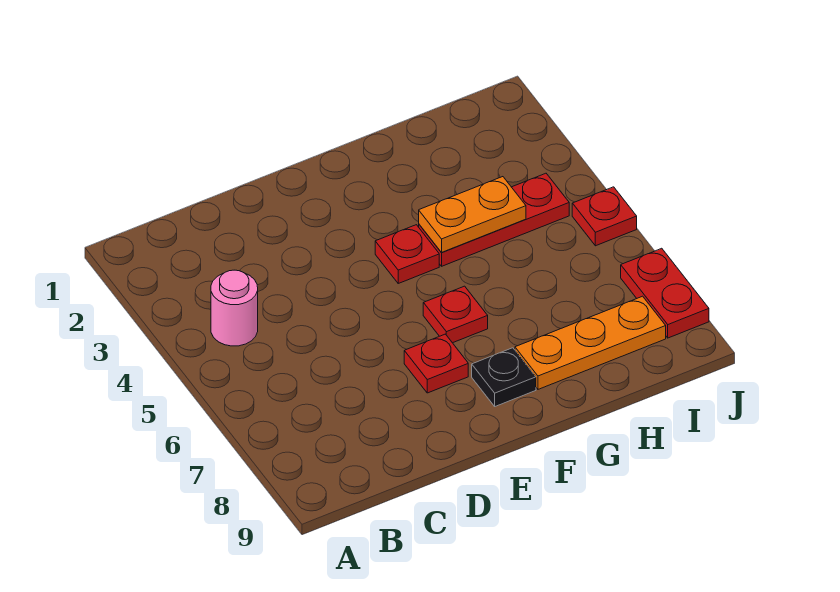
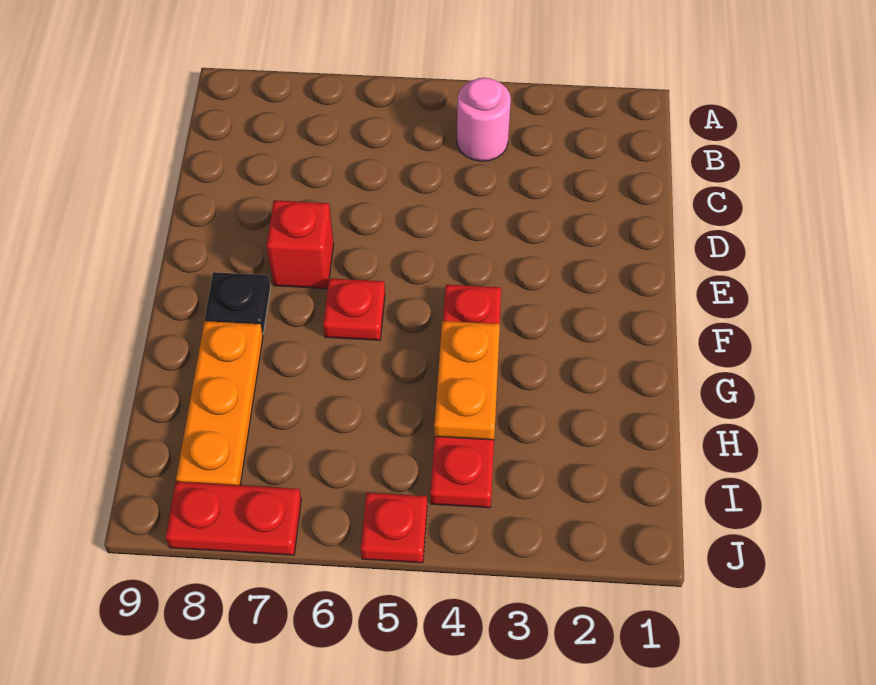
red plate E7 level 1 -> red brick E7 level 1

